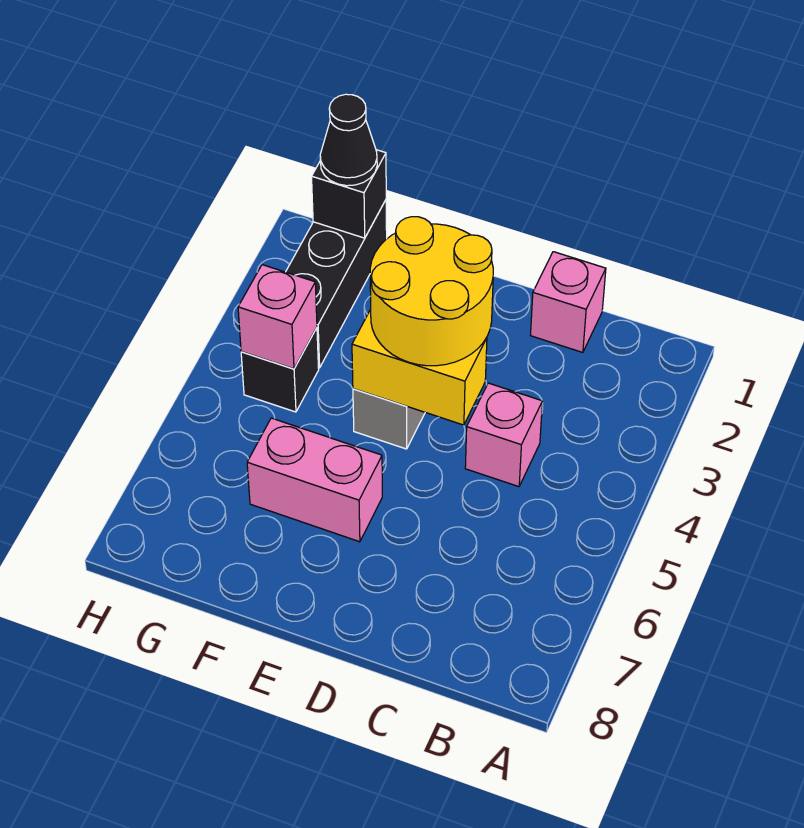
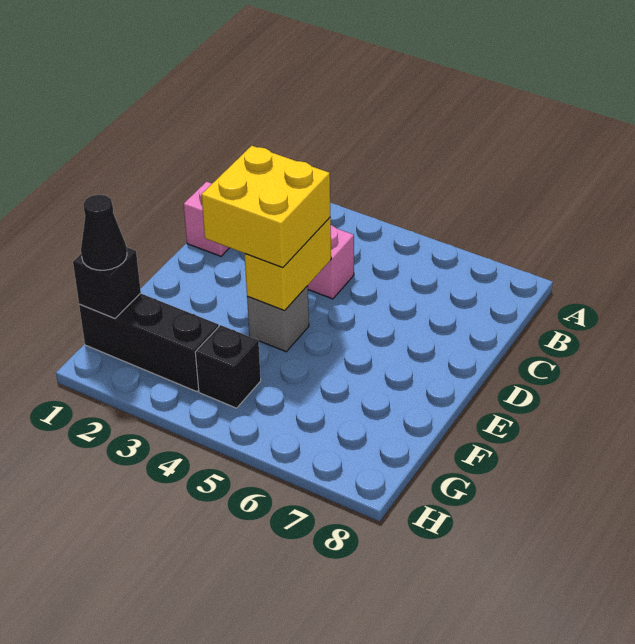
yellow round brick D3:E4 level 3 -> yellow brick D3:E4 level 3
pink brick E6:F6 level 1 -> none
pink brick G4 level 2 -> none

